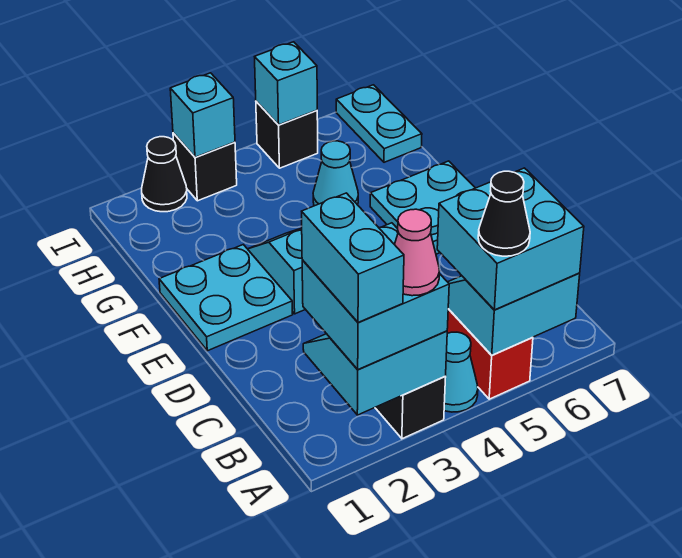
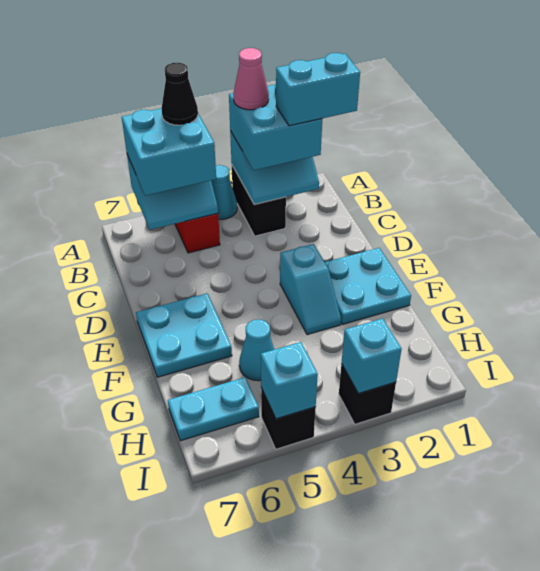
cyan brick A2:B2 level 4 -> cyan brick B1:B2 level 4
cyan plate H7:I7 level 1 -> cyan plate H6:H7 level 1
black cone I2 level 1 -> none

